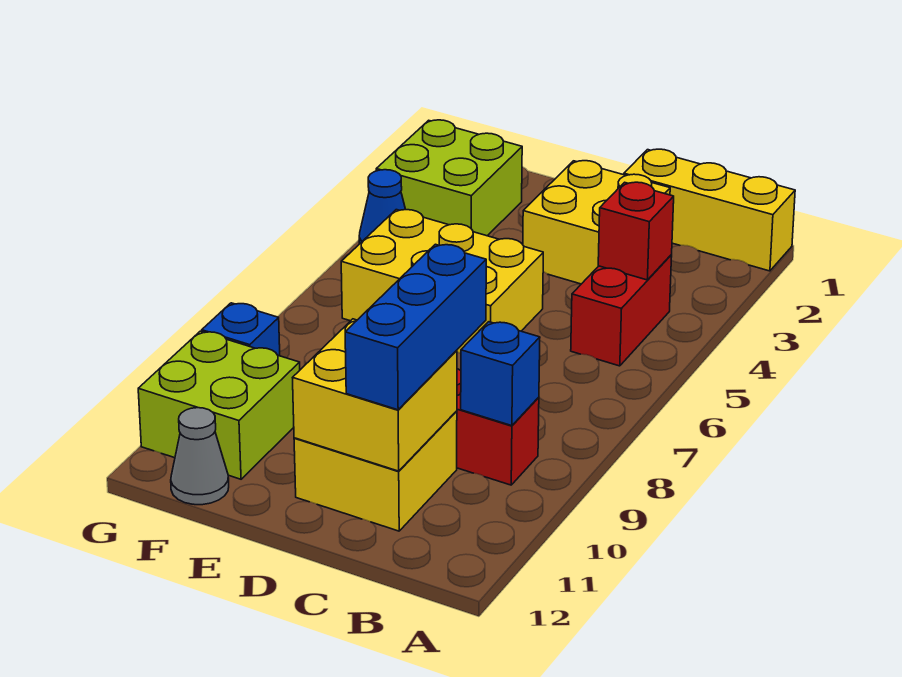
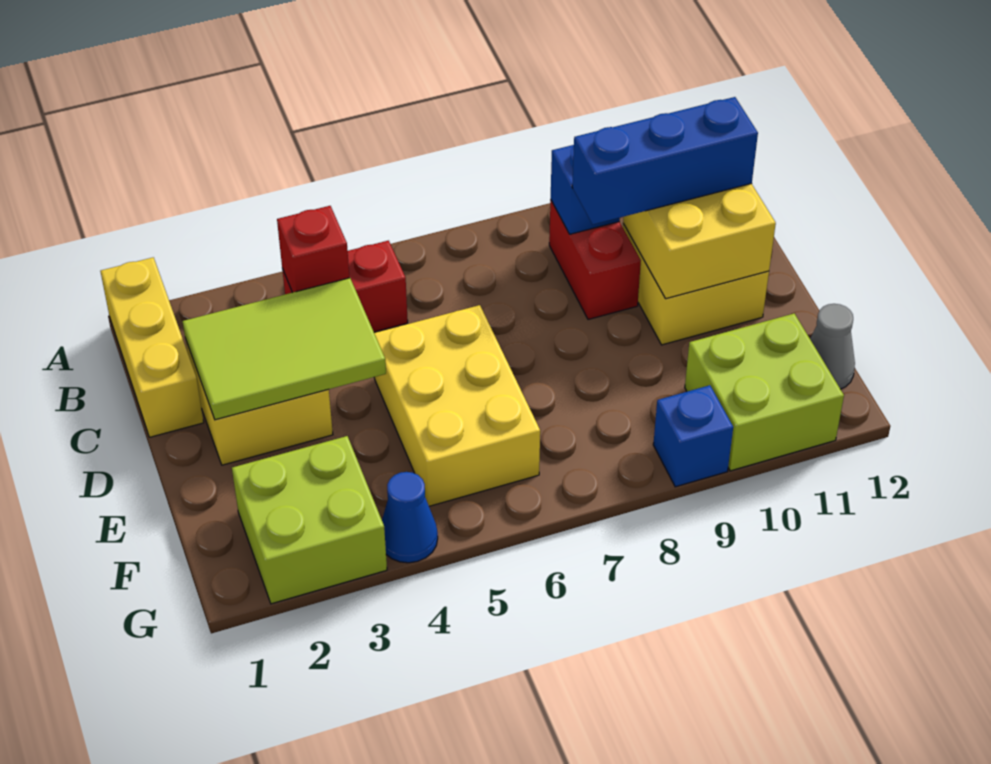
none -> lime tile C2:D4 level 2

